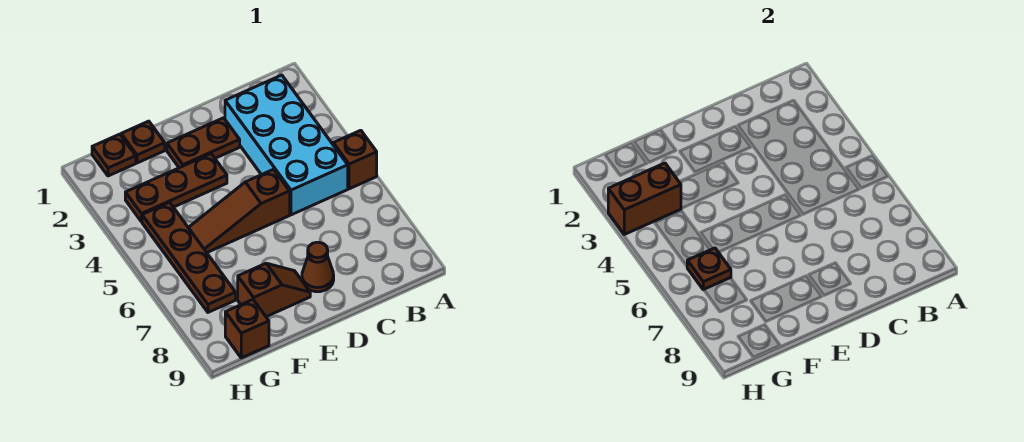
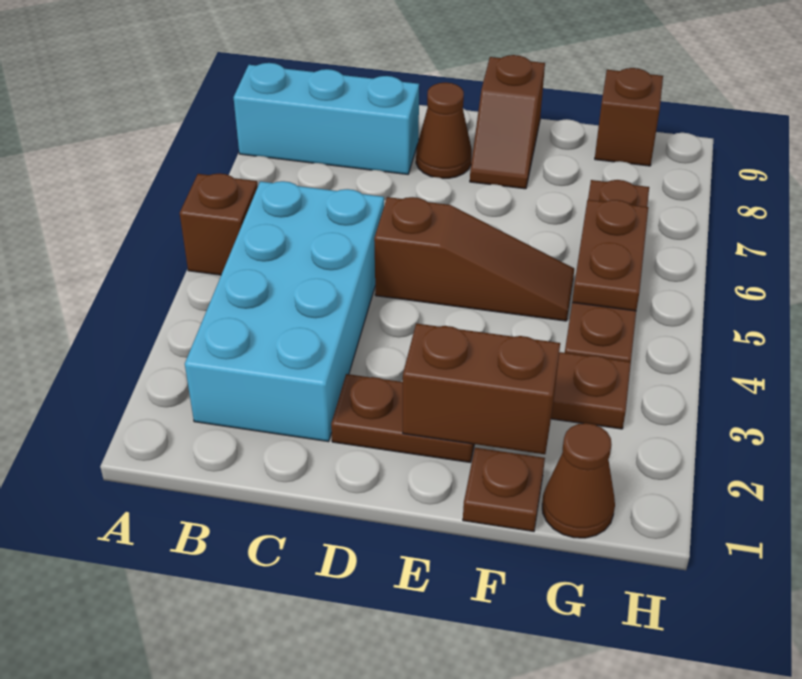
none -> cyan brick A8:C8 level 1
brown slope E8:F8 level 1 top F -> brown slope E8:E9 level 1 top 9
brown plate G1 level 1 -> brown cone G1 level 1
brown brick G3:H3 level 2 -> brown brick E2:F2 level 2
brown plate G6 level 2 -> brown plate G5:G6 level 2

